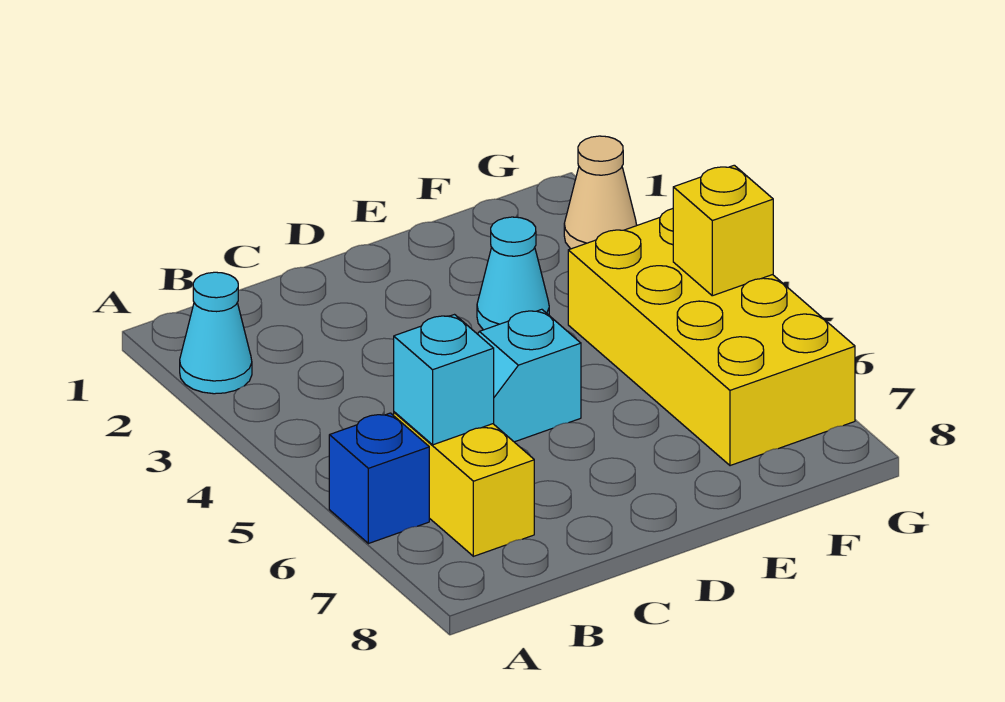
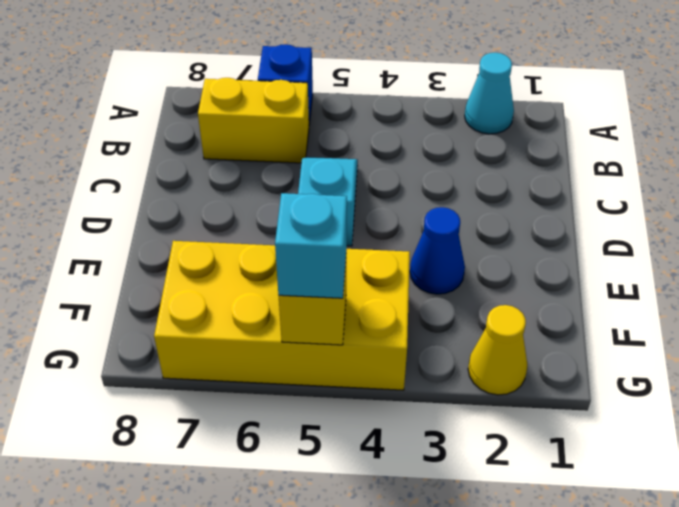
cyan brick B6 level 2 -> cyan brick G5 level 3
cyan cone E3 level 1 -> blue cone E3 level 1
tan cone G2 level 1 -> yellow cone G2 level 1

